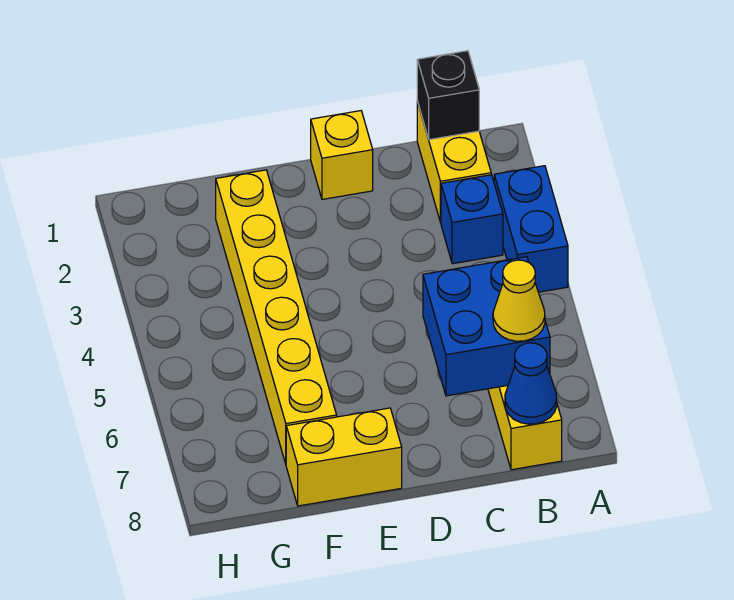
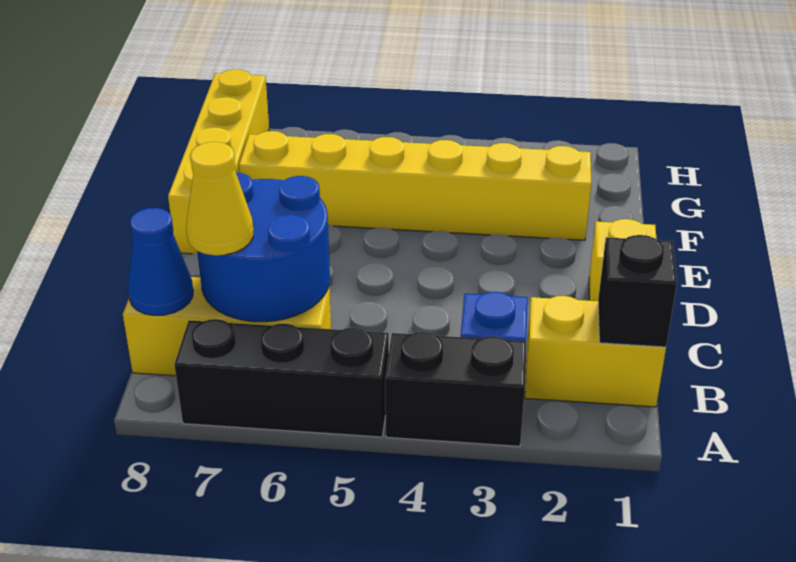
blue brick A3:A4 level 1 -> black brick A3:A4 level 1
none -> black brick A5:A7 level 1
blue brick B6:C7 level 2 -> blue round brick B6:C7 level 2
yellow brick E8:F8 level 1 -> yellow brick E8:H8 level 1

